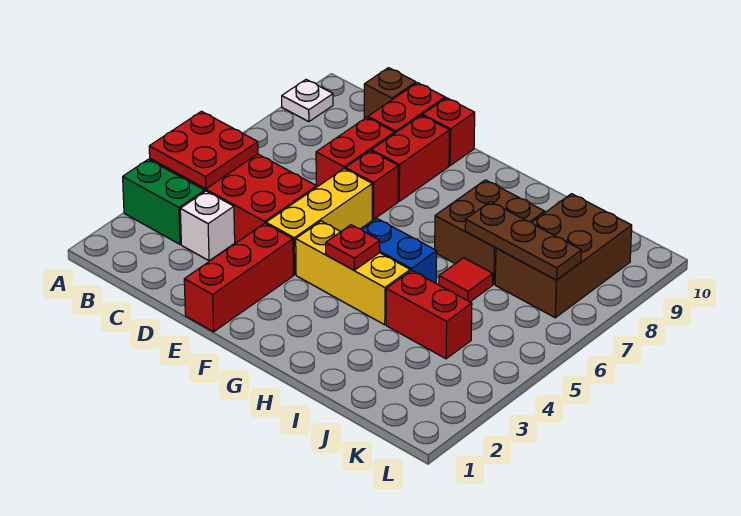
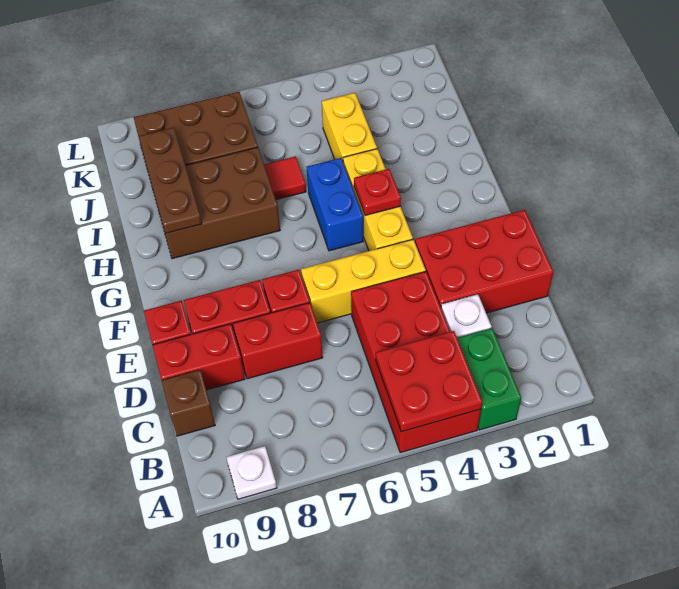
red brick E1:E3 level 1 -> red brick D1:E3 level 1
brown brick H7:I8 level 1 -> brown brick H7:I9 level 1
red brick I4:J4 level 1 -> yellow brick I4:J4 level 1
brown plate I7:K7 level 2 -> brown plate H9:J9 level 2

